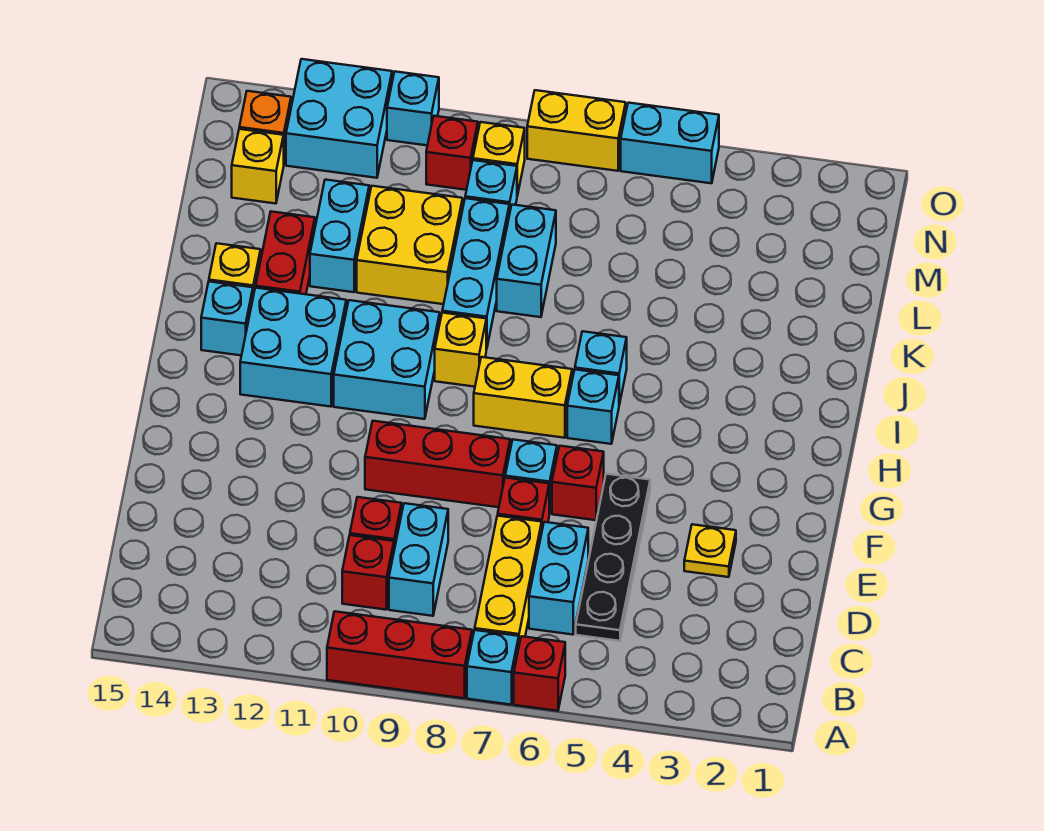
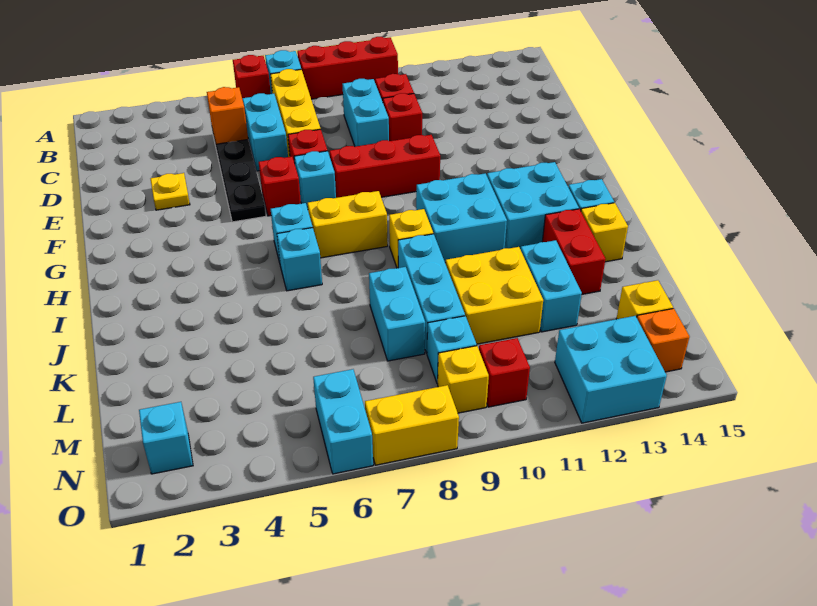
none -> orange brick C5 level 2
cyan brick O5:O6 level 1 -> cyan brick N6:O6 level 1
cyan brick O11 level 1 -> cyan brick N2 level 1

